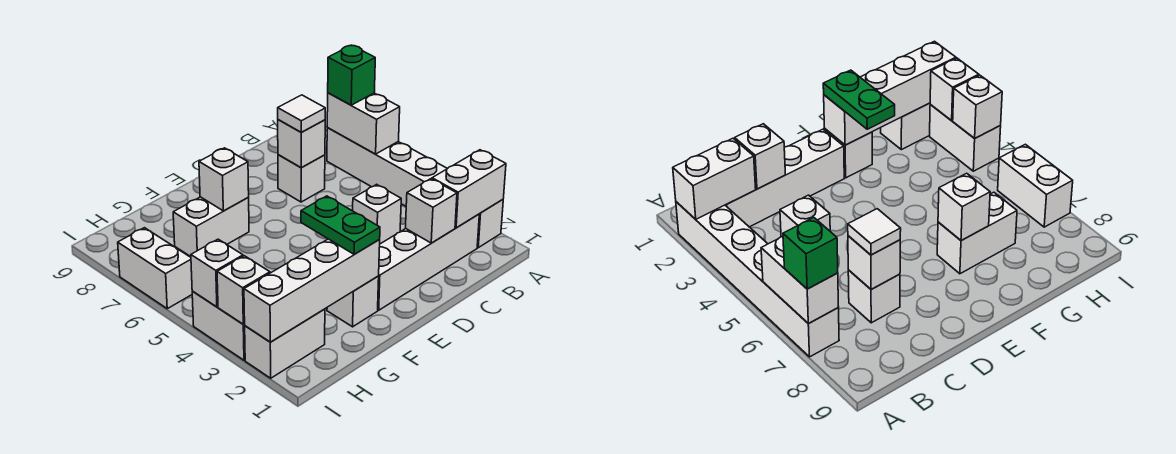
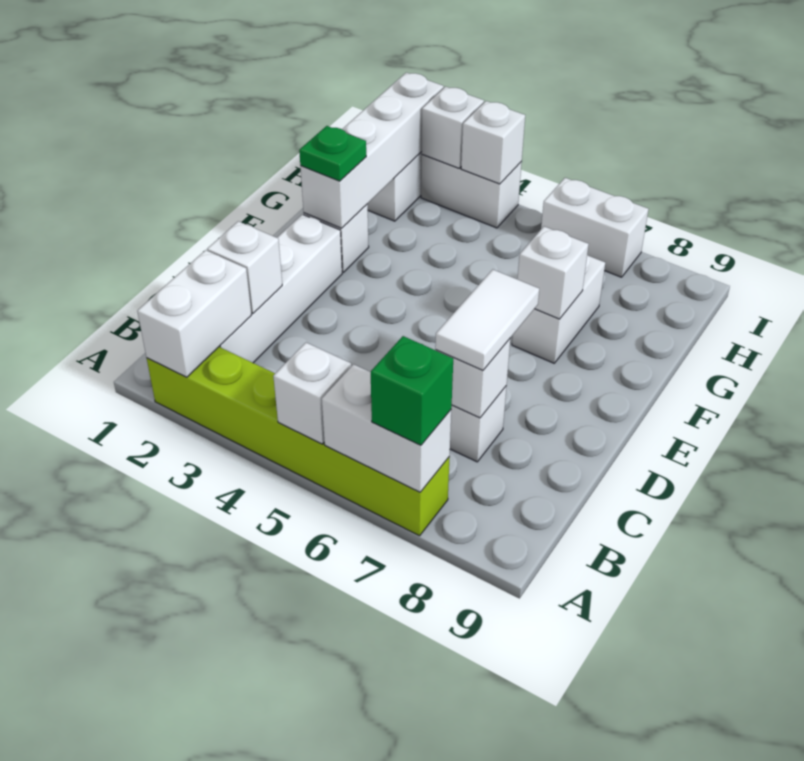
white brick A2:A7 level 1 -> lime brick A2:A7 level 1
white brick C4 level 1 -> white brick A5 level 2
white tile C7 level 3 -> white tile C7:D7 level 3
green plate F2:F3 level 3 -> green plate F2 level 3

